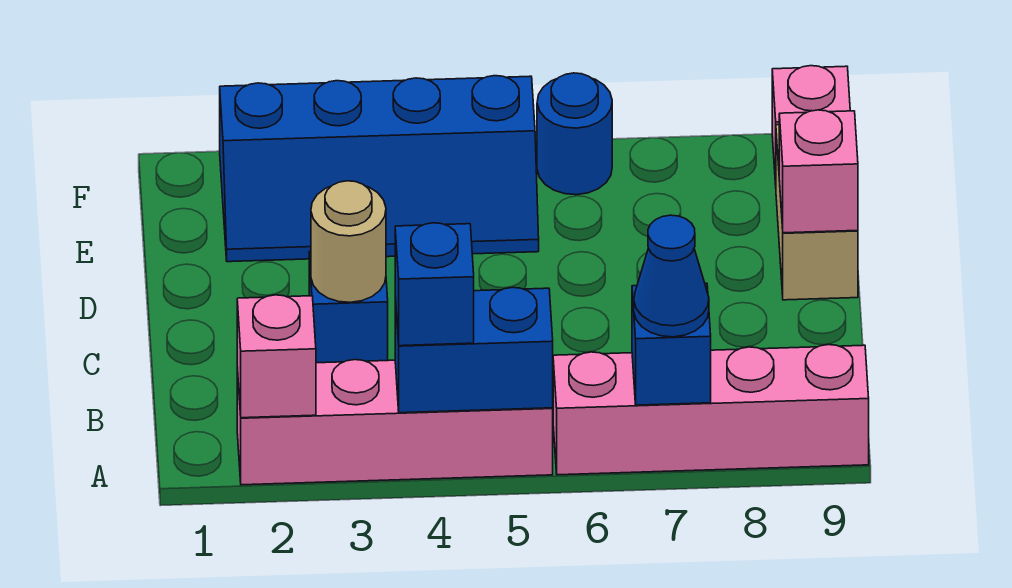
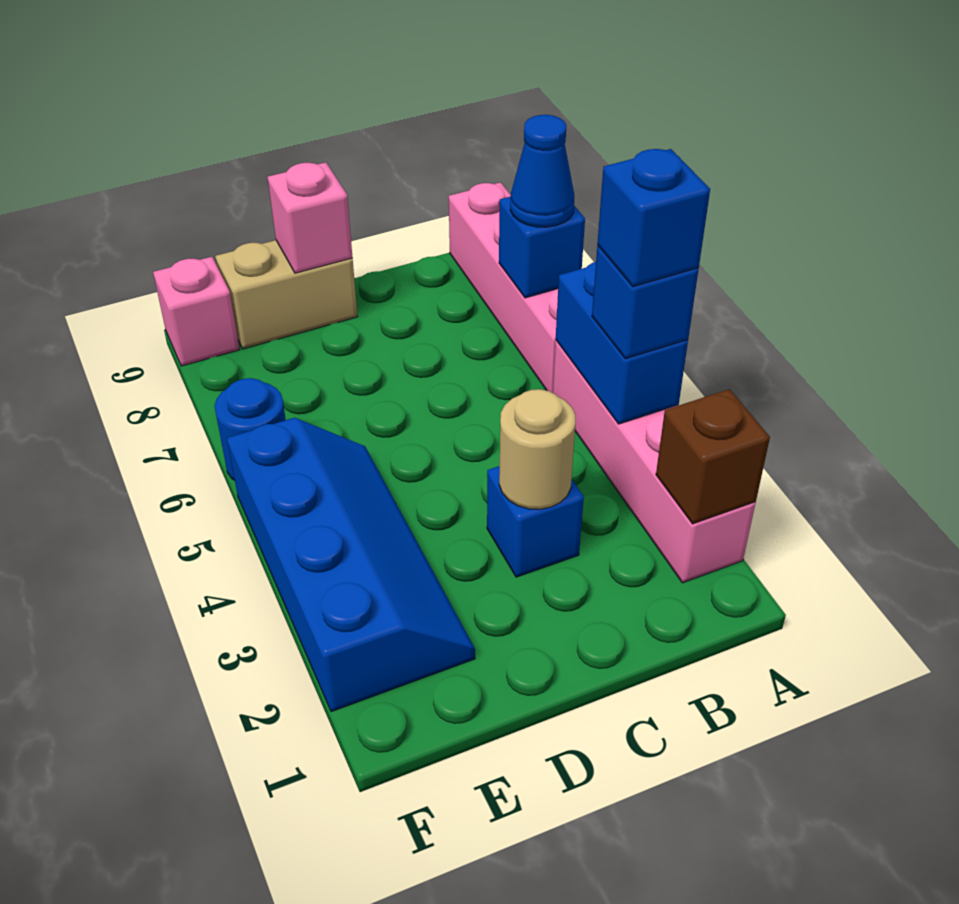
pink brick A2 level 2 -> brown brick A2 level 2
none -> blue brick A4 level 4

